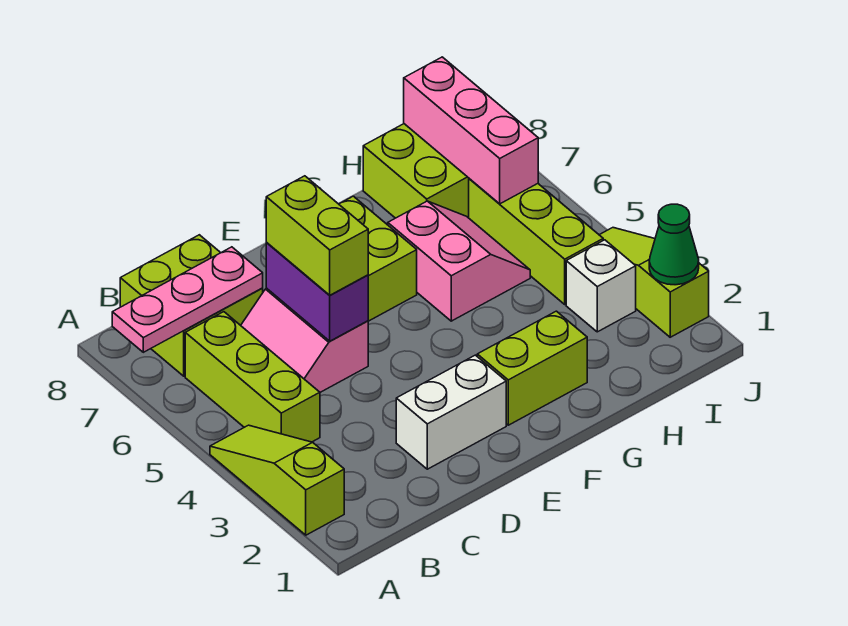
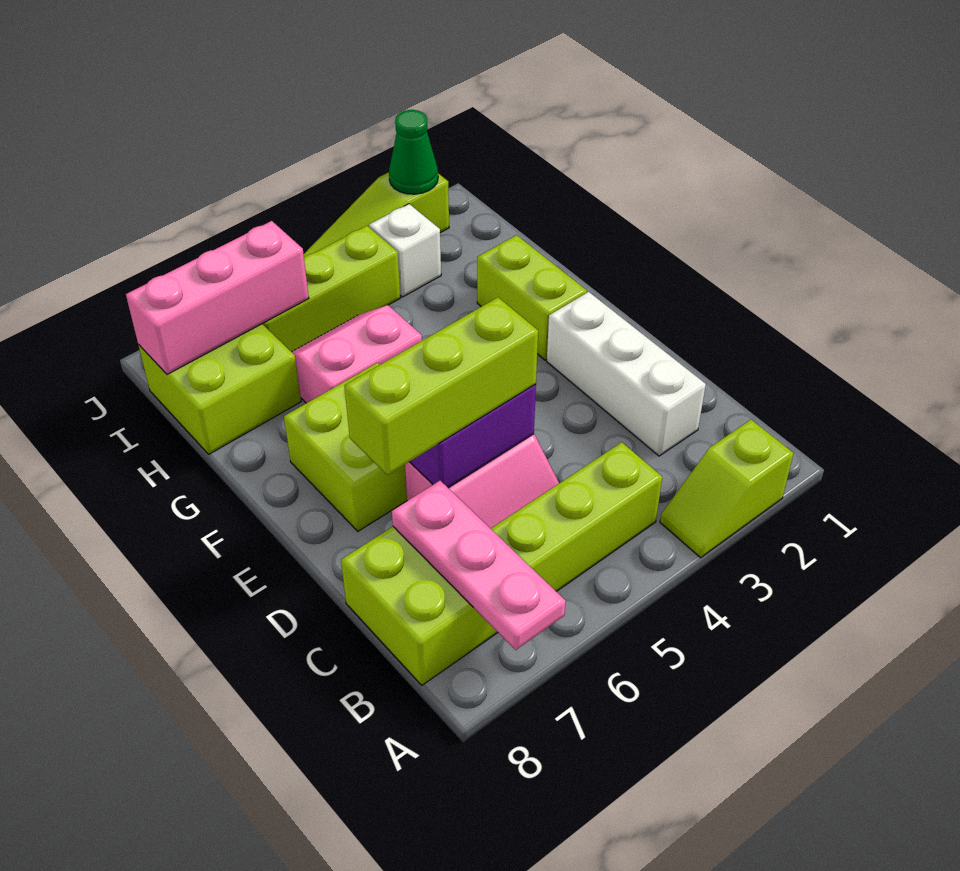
lime slope A2:A4 level 1 top 2 -> lime slope A2:A3 level 1 top 2
white brick D2:E2 level 1 -> white brick C2:E2 level 1
lime brick D5:D6 level 3 -> lime brick D5:D7 level 3

